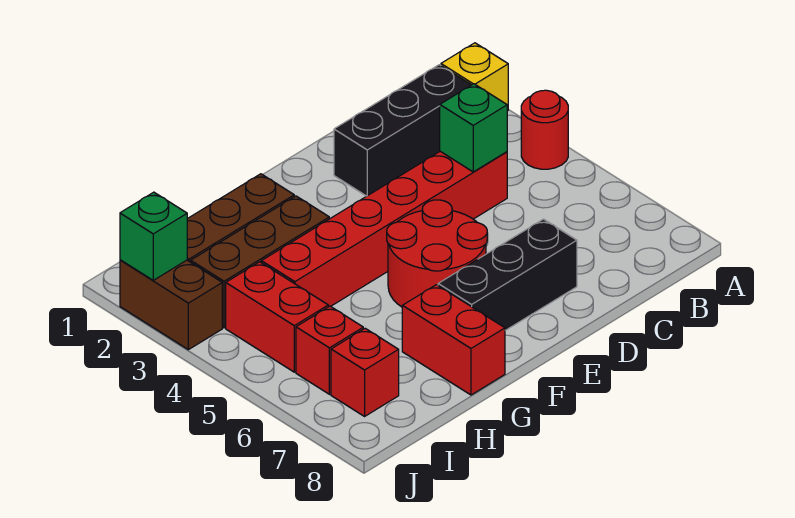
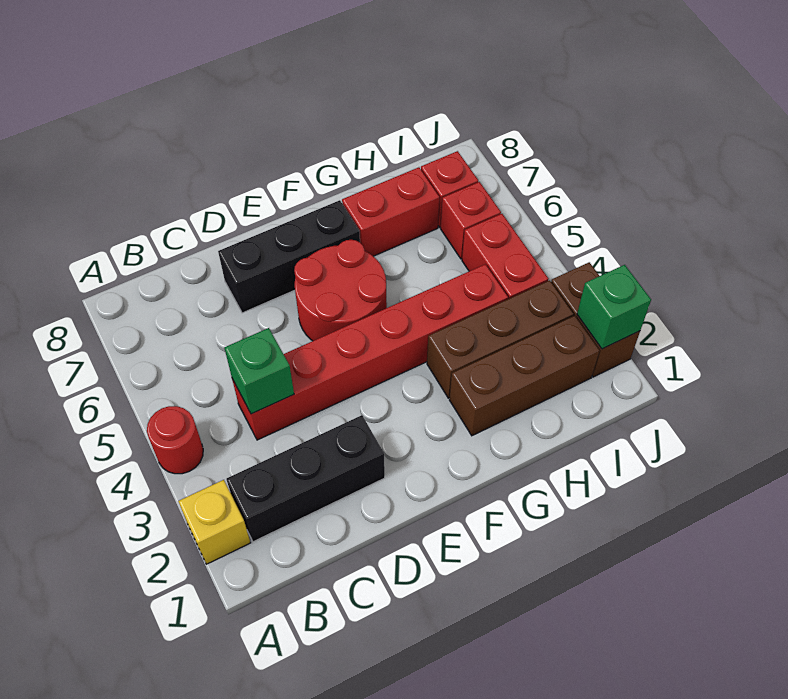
red brick G7:G8 level 1 -> red brick G7:H7 level 1

